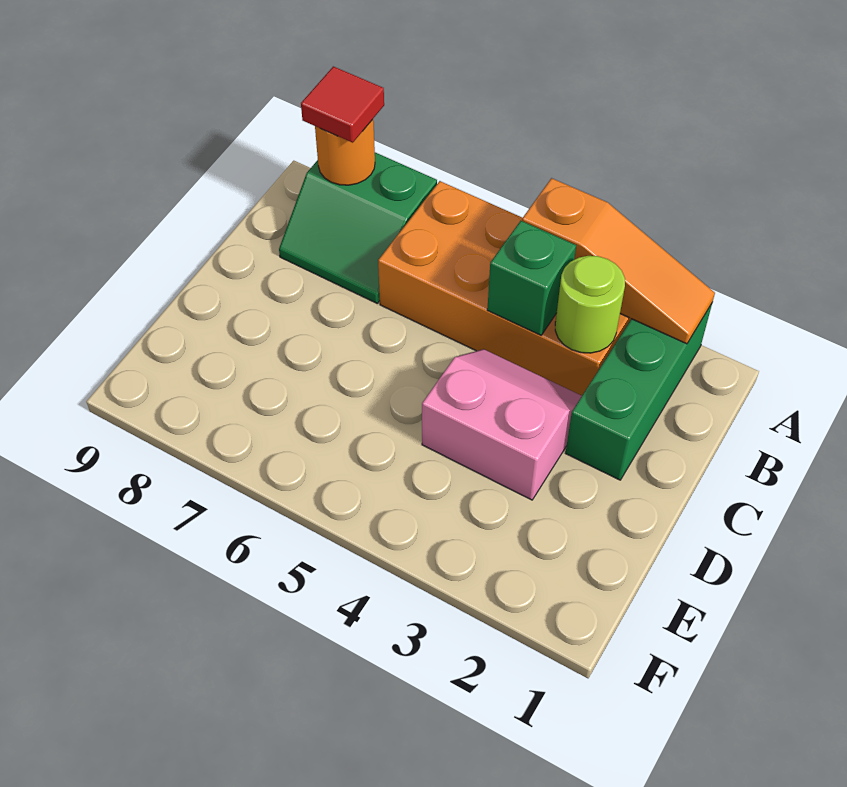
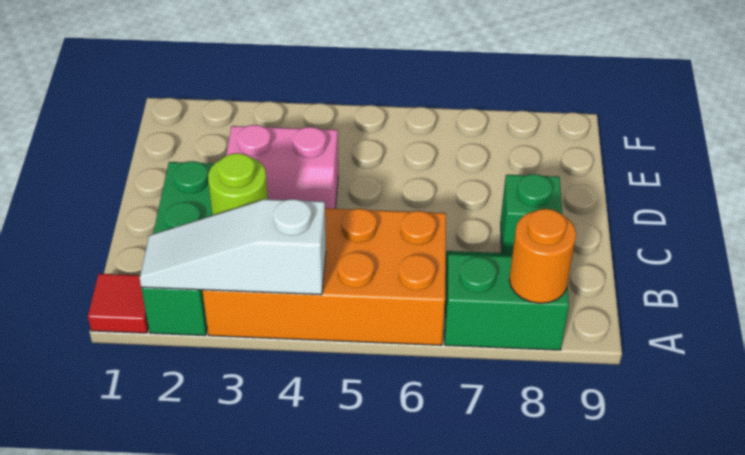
orange slope A2:A4 level 2 top 4 -> white slope A2:A4 level 2 top 4
red tile A8 level 3 -> red tile A1 level 1
green brick B4 level 2 -> green brick C8 level 1

